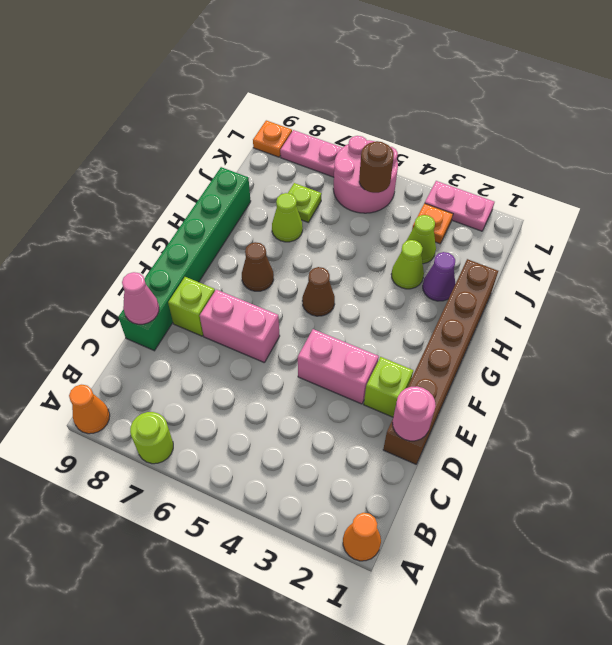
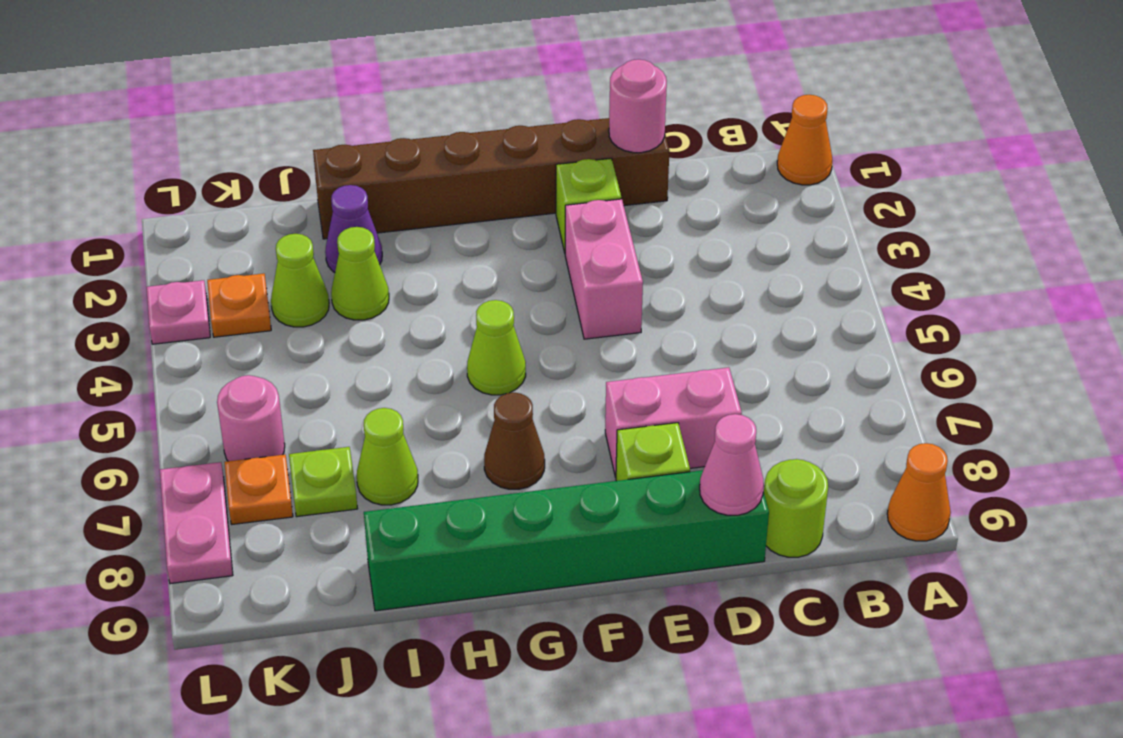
lime round brick A7 level 1 -> lime round brick C9 level 1
pink brick E6:E7 level 1 -> pink brick D7:E7 level 1
brown cone G5 level 1 -> lime cone G5 level 1
pink round brick K5:L6 level 1 -> pink round brick K6 level 1
brown round brick K5 level 2 -> none
pink plate L2:L3 level 1 -> pink plate L3 level 1
orange plate L9 level 1 -> orange plate K7 level 1

